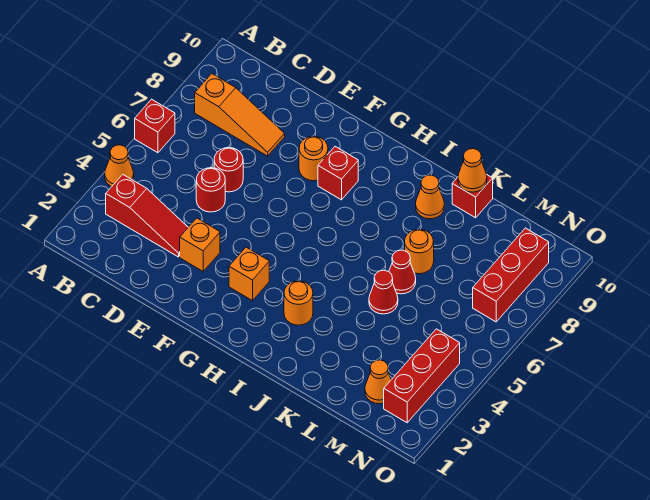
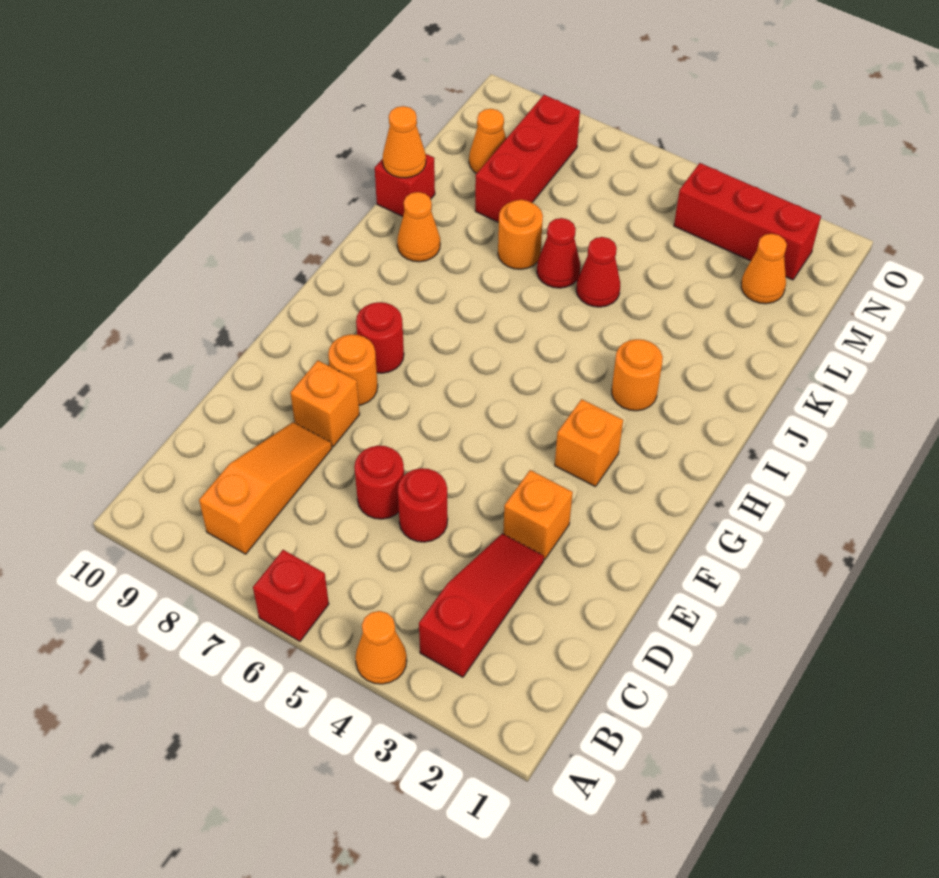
none -> orange brick E8 level 1
red brick G8 level 1 -> red round brick G8 level 1
none -> orange cone M9 level 1
red brick N7:N9 level 1 -> red brick L8:N8 level 1

